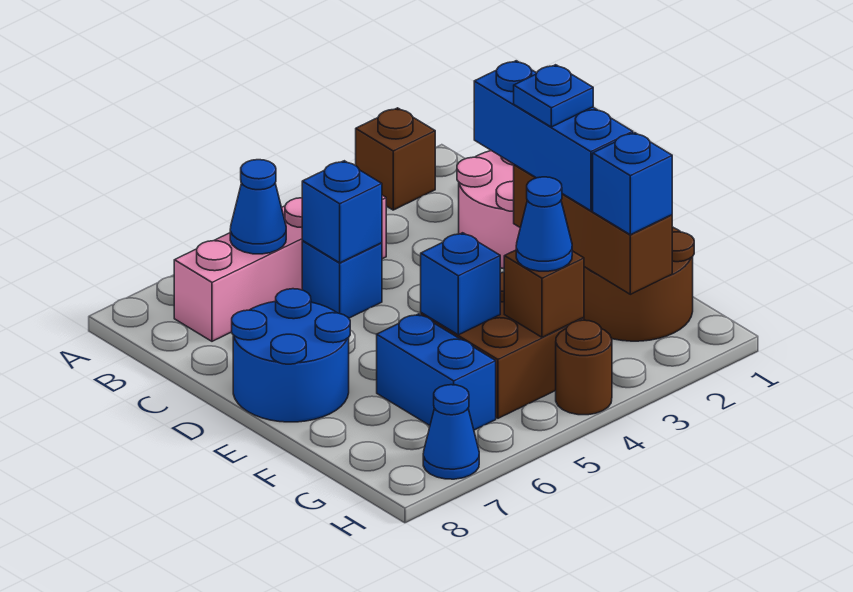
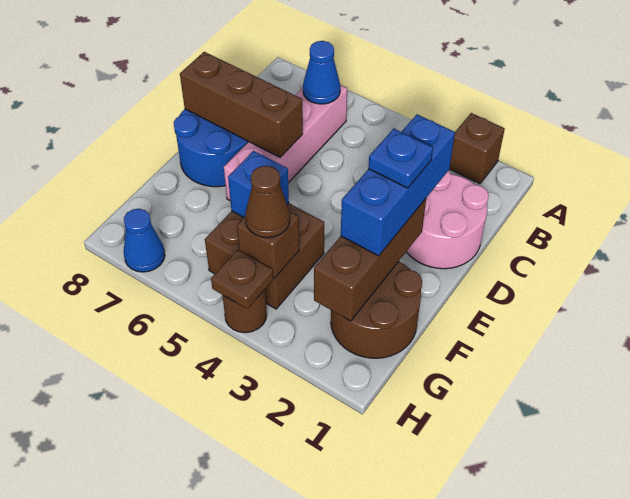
pink brick B4:B7 level 1 -> pink brick B6:E6 level 1
blue brick C5 level 1 -> none
blue brick C5 level 2 -> none
none -> brown brick D6:D8 level 2
blue brick F6:G6 level 1 -> none
blue brick G2 level 3 -> none
blue cone G4 level 3 -> brown cone G4 level 3
none -> brown plate H4 level 2

